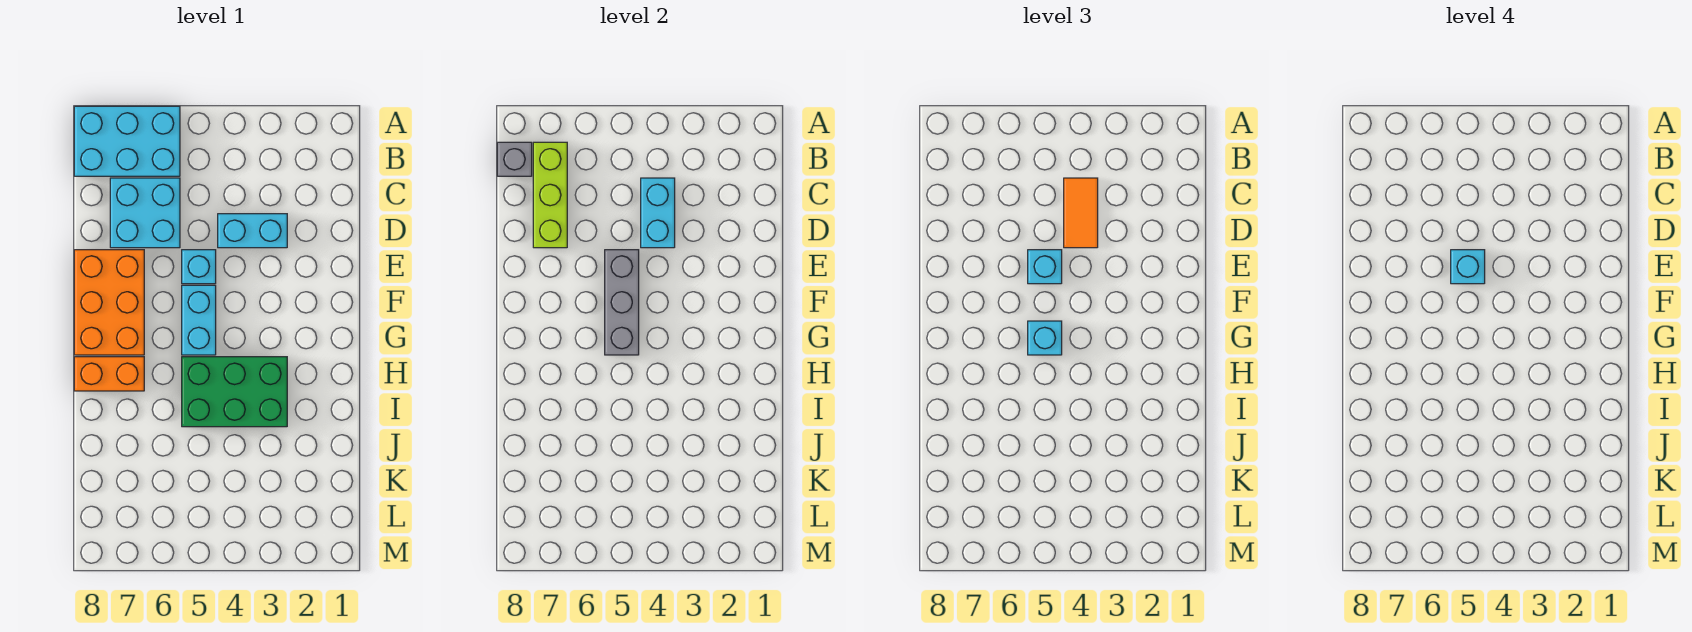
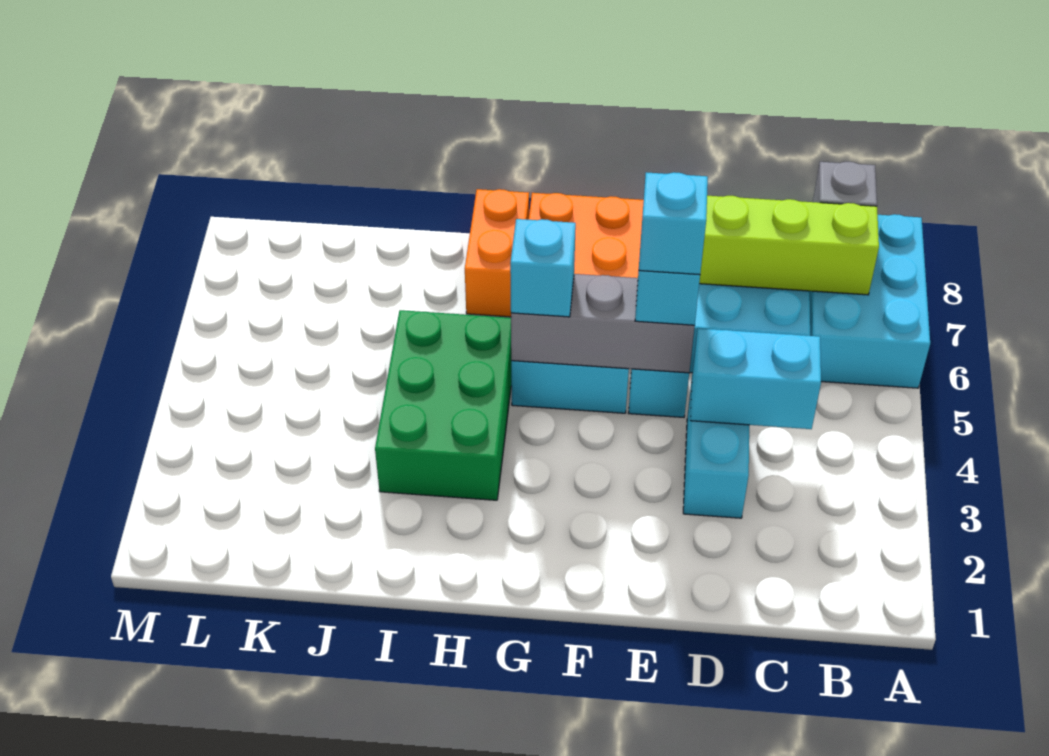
orange tile C4:D4 level 3 -> none

